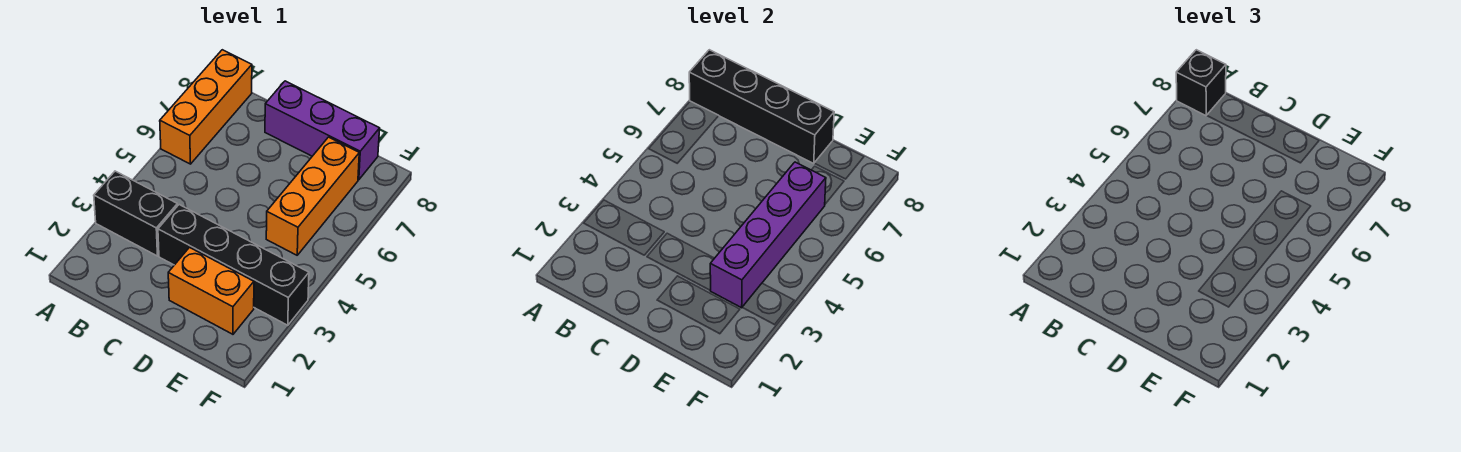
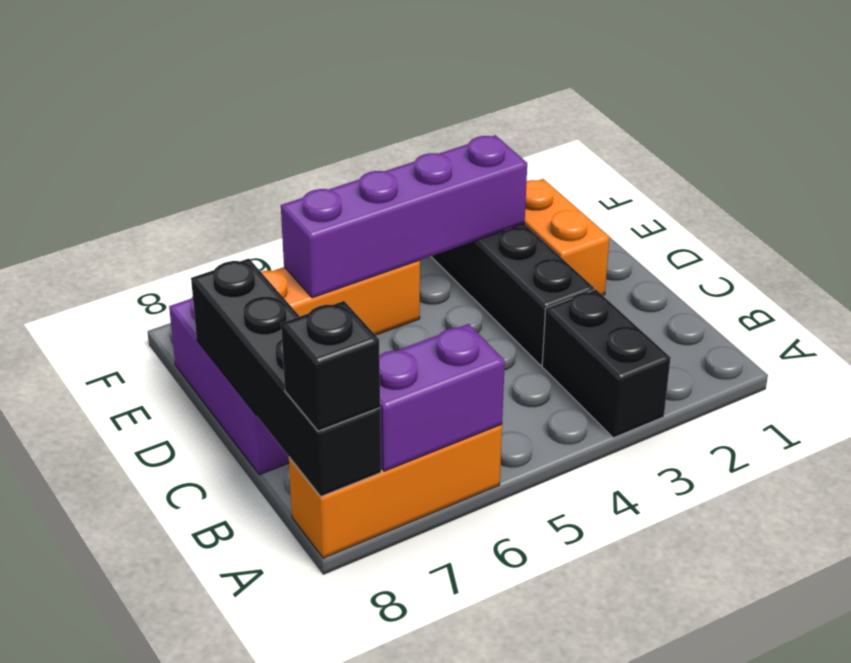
none -> purple brick A6:A7 level 2

